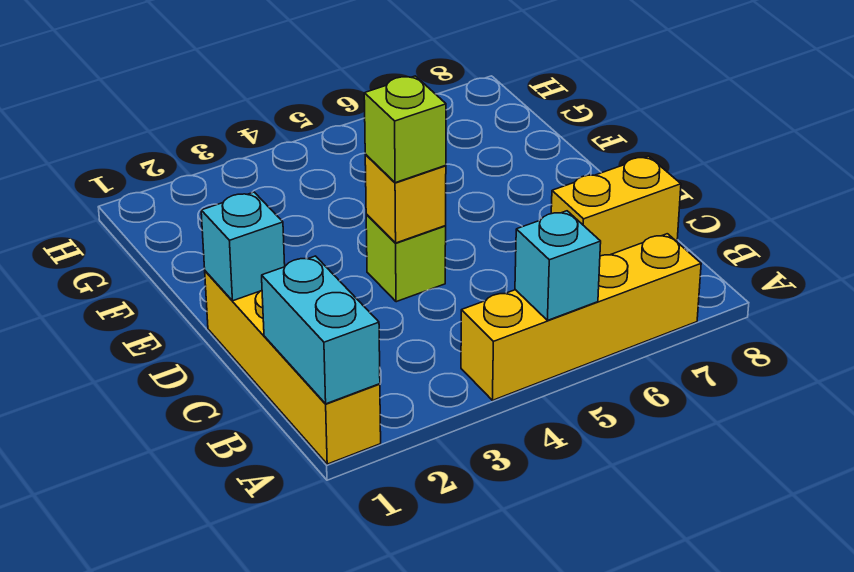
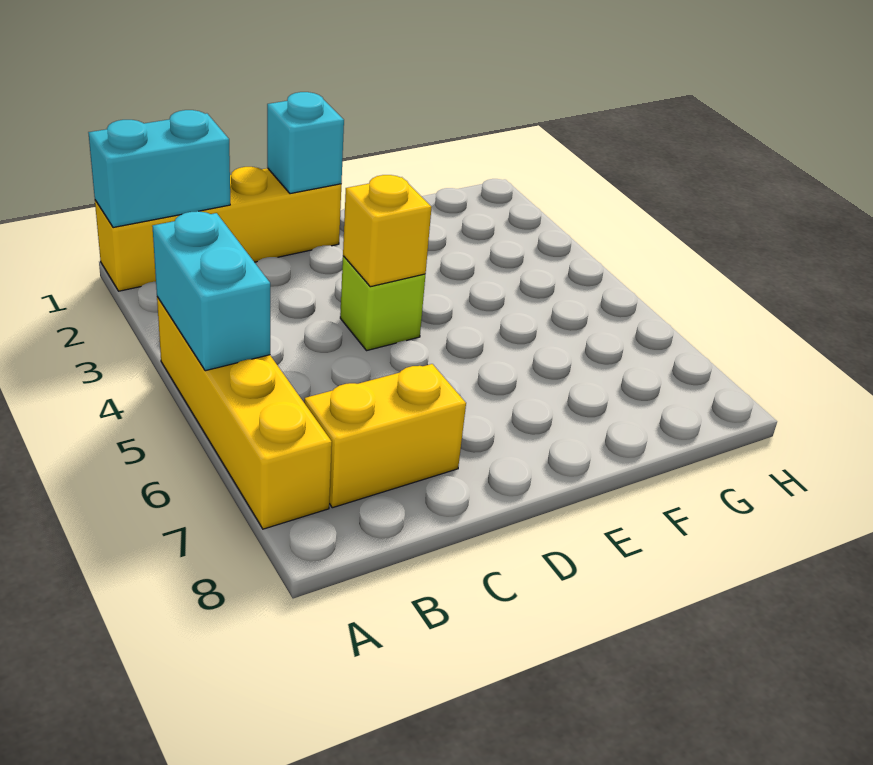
cyan brick A5 level 2 -> cyan brick A4:A5 level 2
yellow brick C7:C8 level 1 -> yellow brick B7:C7 level 1
lime brick D4 level 3 -> none

